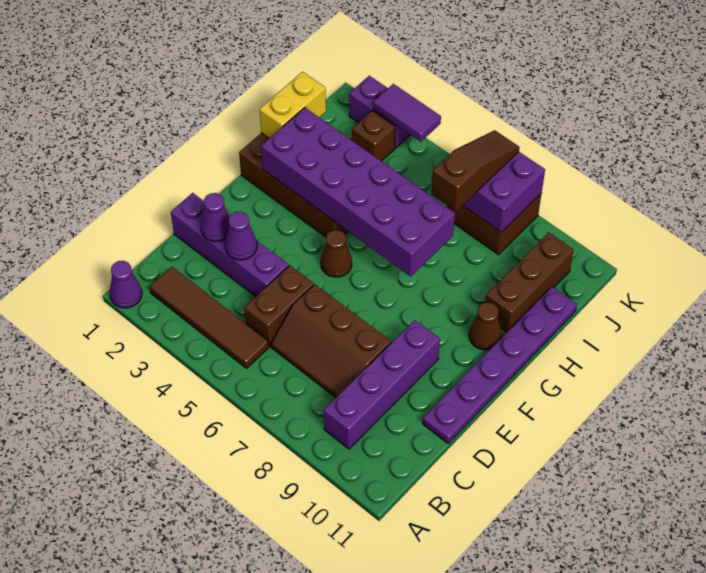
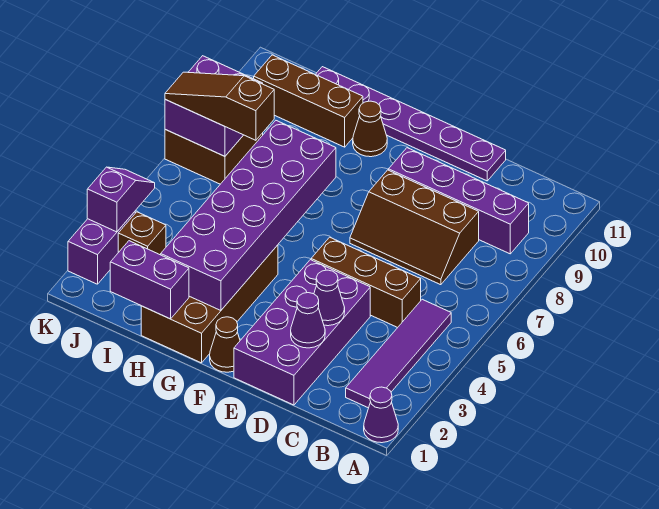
brown tile B2:B5 level 1 -> purple tile B2:B5 level 1
brown brick C5:D5 level 1 -> brown brick C5:E5 level 1
brown slope C6:D8 level 1 top D -> brown slope C7:E8 level 1 top 8
purple brick D1:D4 level 1 -> purple brick D1:E4 level 1
brown cone F5 level 1 -> brown cone F1 level 1
yellow brick H1:I1 level 2 -> purple brick H1:I1 level 2
purple tile K3:K4 level 2 -> purple slope K3:K4 level 2 top 3

